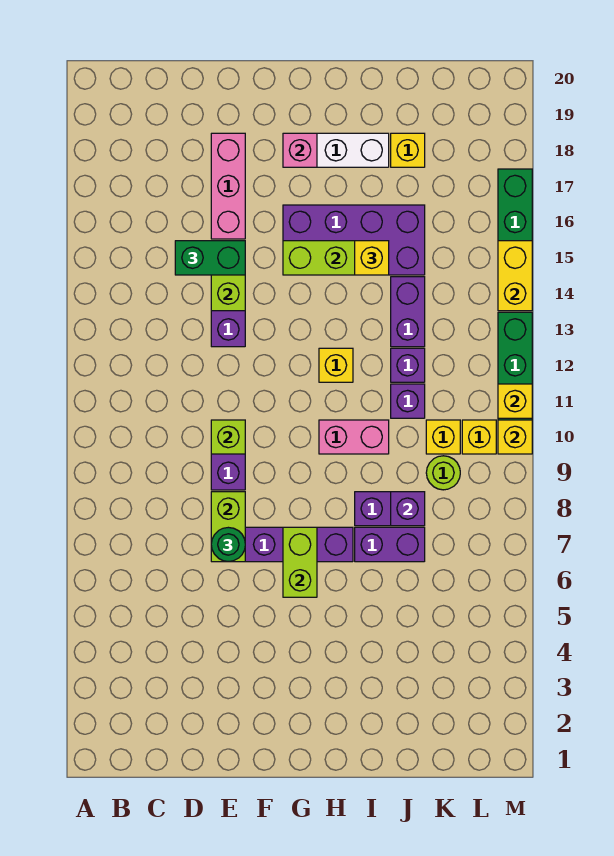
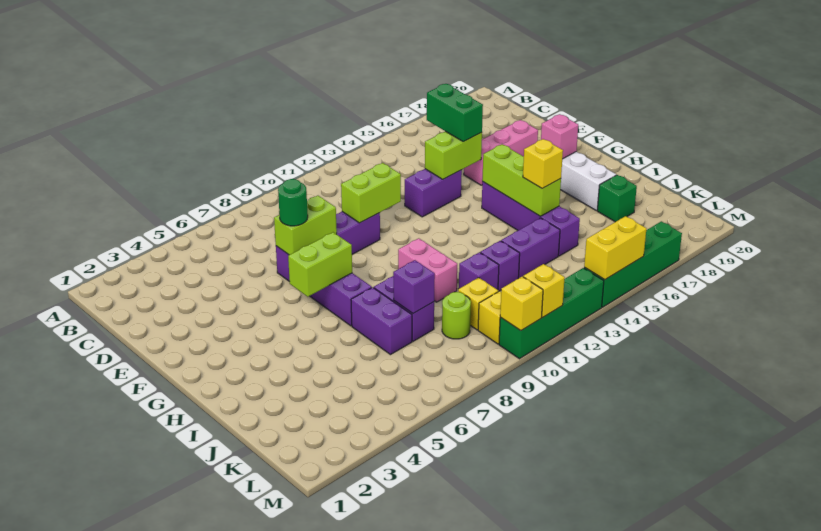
lime brick E10 level 2 -> lime brick E10:E11 level 2
purple brick G15:J16 level 1 -> purple brick G15:J15 level 1
yellow brick H12 level 1 -> none
yellow brick J18 level 1 -> green brick J18 level 1

